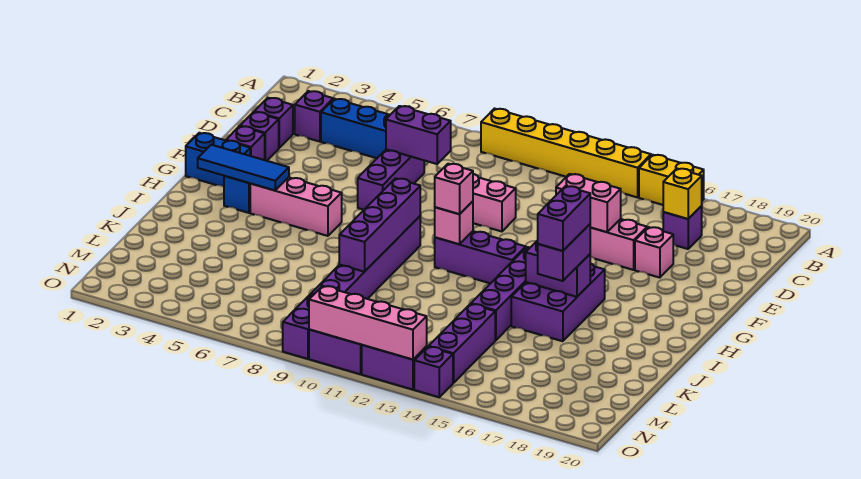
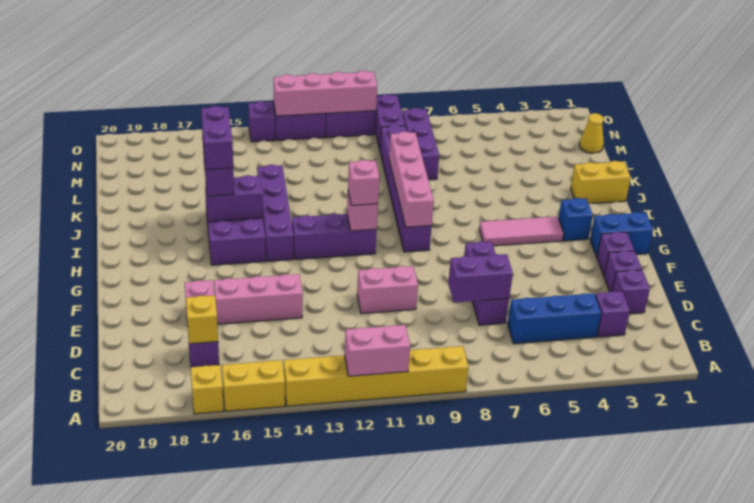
none -> yellow brick A17 level 1
pink brick E14:E15 level 2 -> pink brick A11:A12 level 2
blue tile H2:H4 level 2 -> none
pink brick H4:H6 level 1 -> pink tile H4:H6 level 1
purple brick H9:K9 level 2 -> pink brick H9:K9 level 2
none -> yellow brick J1:J2 level 1
purple brick L14:N14 level 1 -> purple brick L8:N8 level 1
none -> yellow cone M1 level 1

